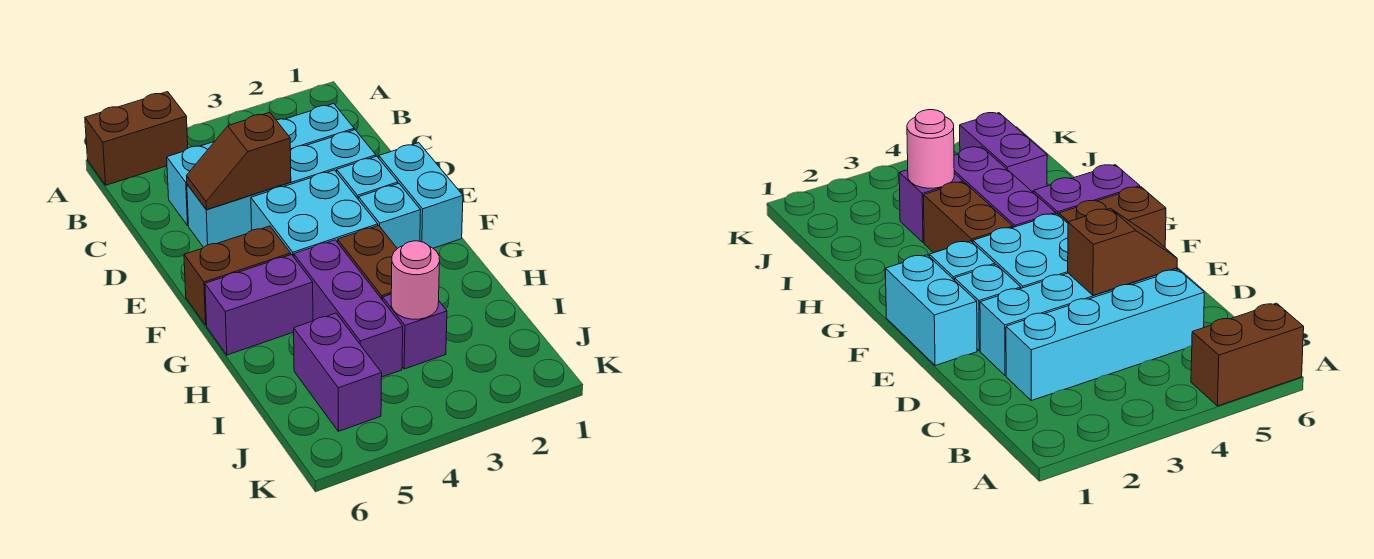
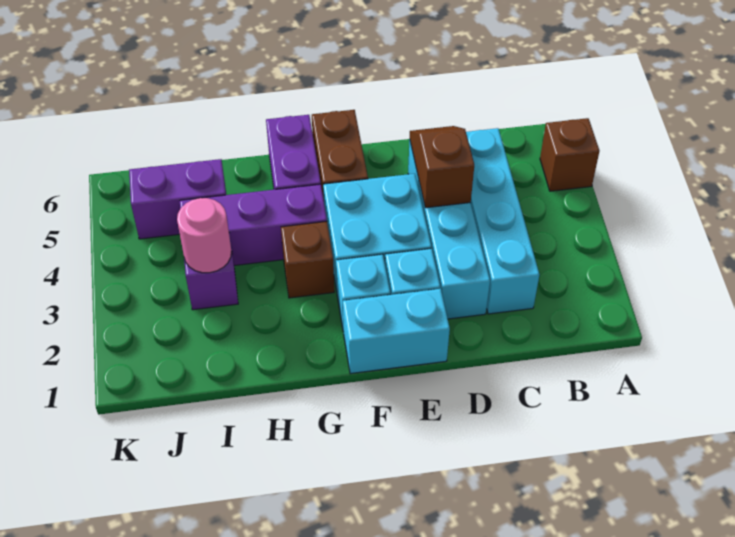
brown brick A5:A6 level 1 -> brown brick A5 level 1
brown brick G3:H3 level 1 -> brown brick G3 level 1

